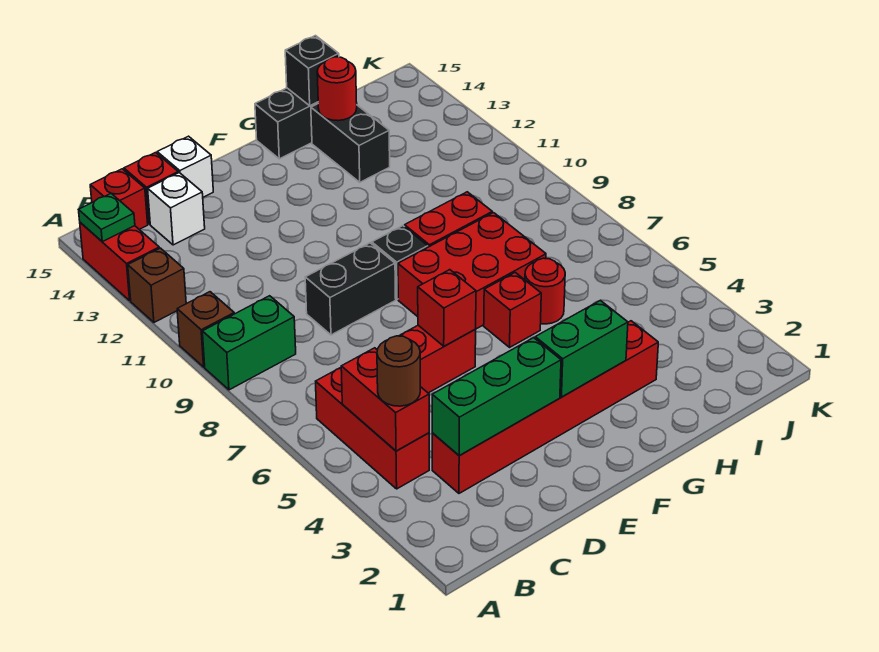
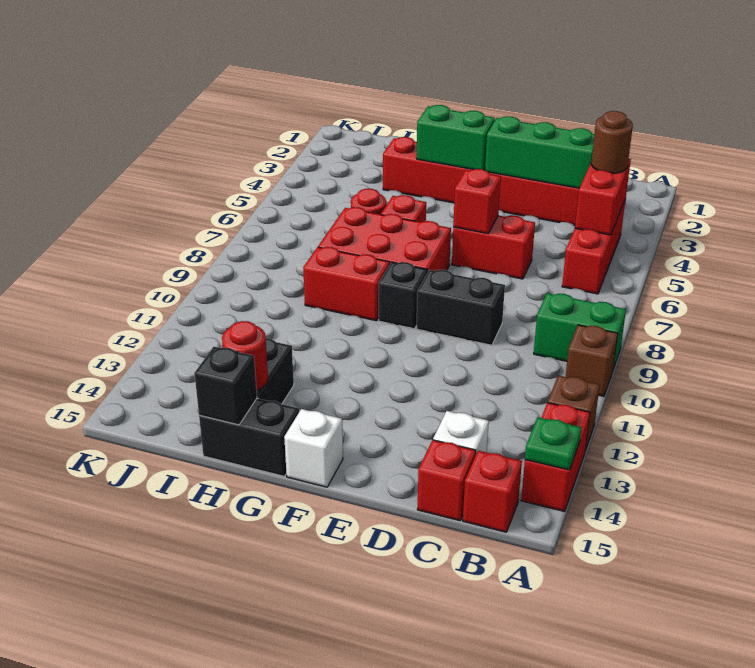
white brick D15 level 1 -> white brick F15 level 1

